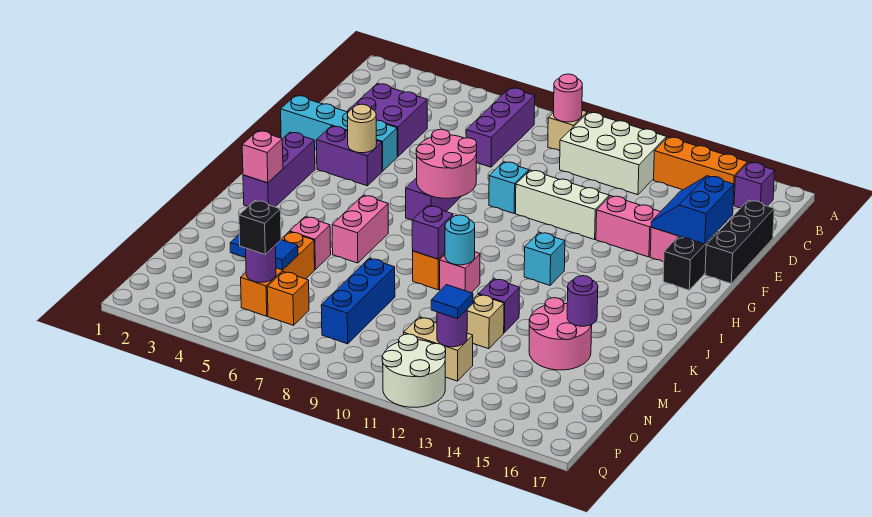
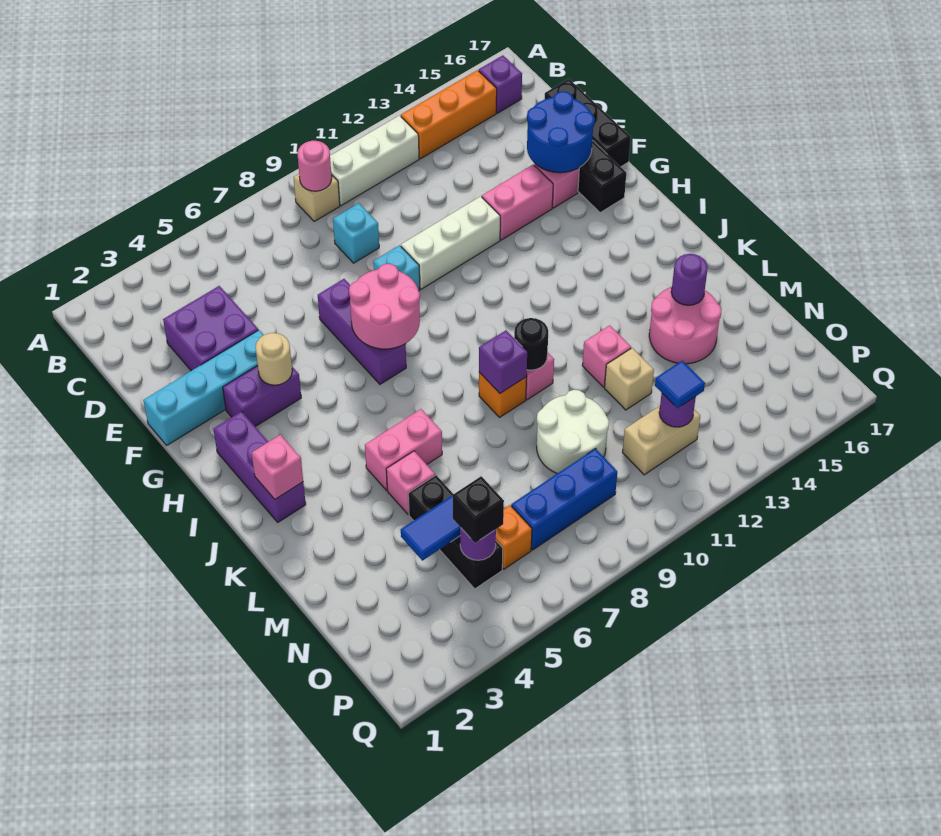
purple brick B7:D7 level 1 -> none
white brick B10:C12 level 1 -> white brick B10:B12 level 1
blue slope E15:F16 level 2 top 16 -> blue round brick E15:F16 level 2
cyan brick I12 level 1 -> cyan brick D9 level 1
pink brick J6:K6 level 1 -> pink brick K5:K6 level 1
cyan round brick K10 level 2 -> black round brick K10 level 2
purple brick L12 level 1 -> pink brick L12 level 1
orange brick M5:O5 level 1 -> black brick M5:O5 level 1
blue brick M8:O8 level 1 -> blue brick O7:O9 level 1
white round brick P11:Q12 level 1 -> white round brick M9:N10 level 1

